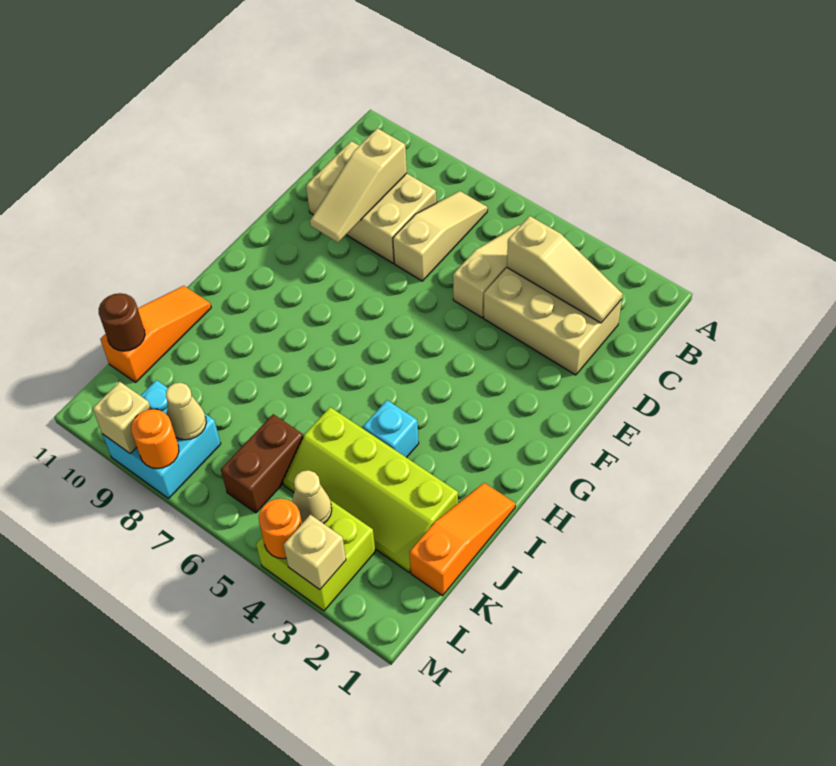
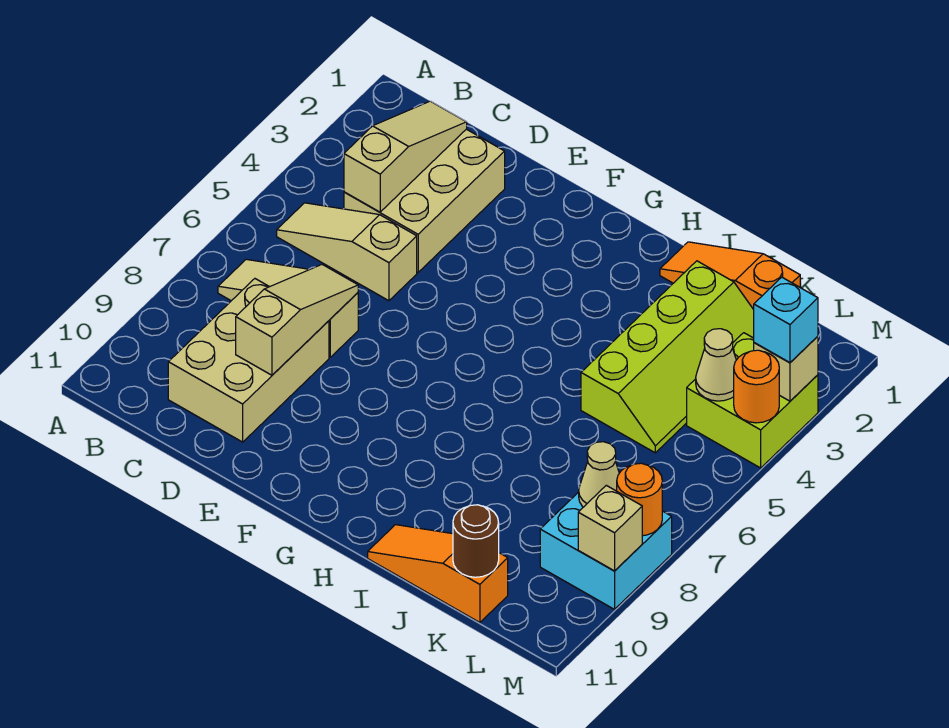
tan slope C9:E9 level 2 top C -> tan slope D7:D9 level 2 top 9
cyan brick I4 level 1 -> cyan brick M3 level 3
brown brick K6:L6 level 1 -> none

